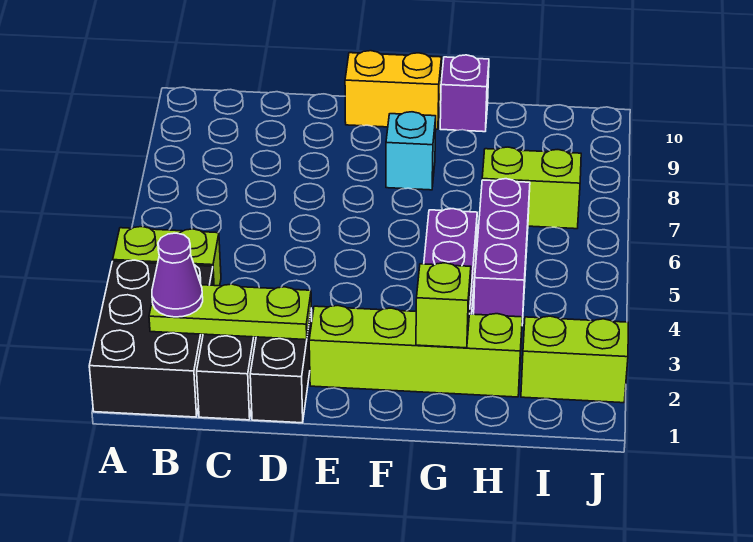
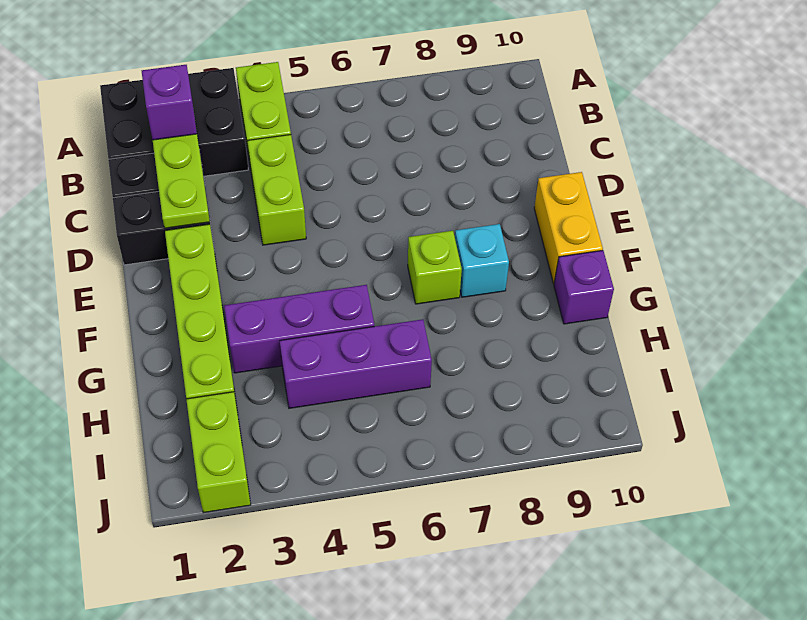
purple cone B2 level 3 -> purple brick B2 level 3
lime brick G2 level 2 -> lime brick F7 level 1
lime brick H7:I7 level 1 -> lime brick C4:D4 level 1

